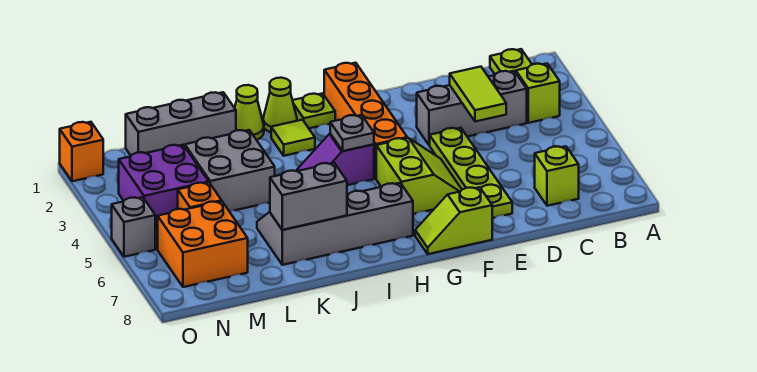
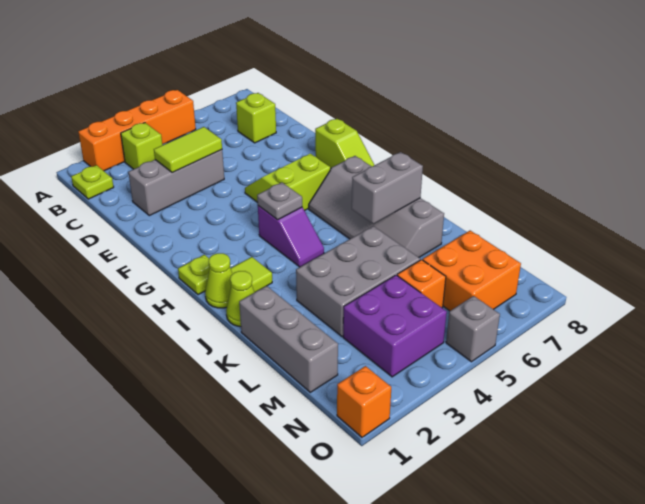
grey brick C3:E3 level 1 -> grey brick D2:D4 level 1
lime plate E4:E7 level 1 -> none
orange brick G1:G4 level 1 -> orange brick A2:A5 level 1
grey brick J7:K7 level 2 -> grey brick J6:J7 level 2
grey brick K3:L4 level 1 -> grey brick K3:L5 level 1

